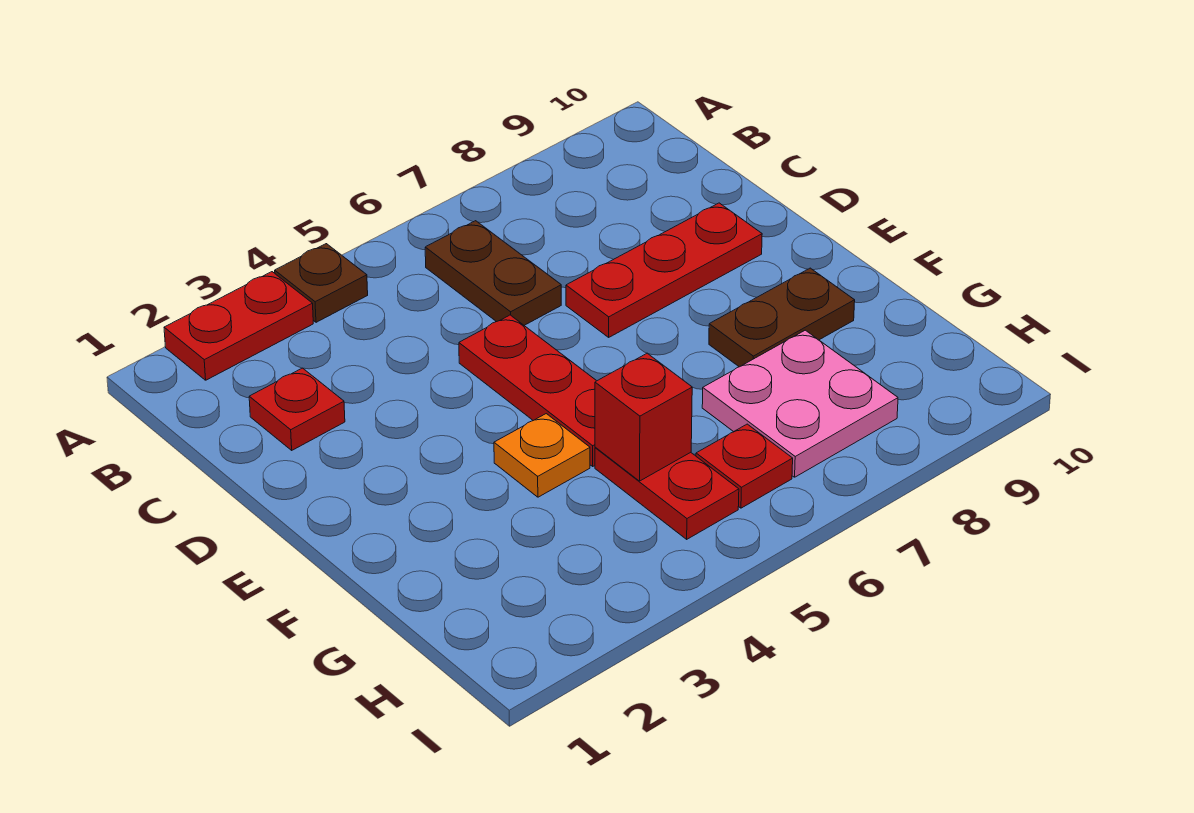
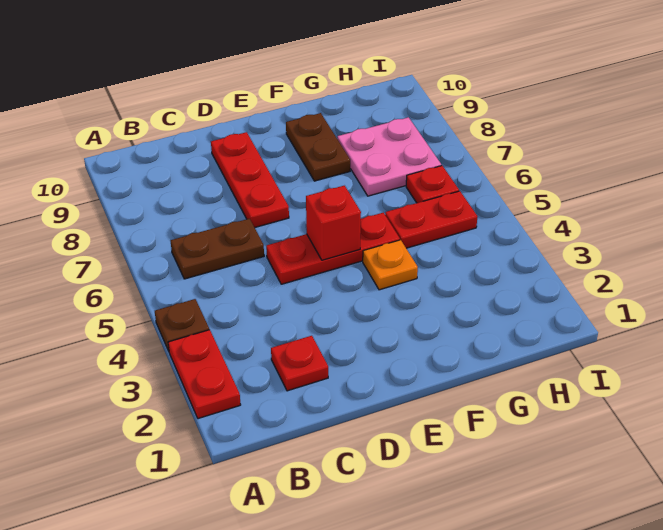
red brick G5 level 2 -> red brick E5 level 2

